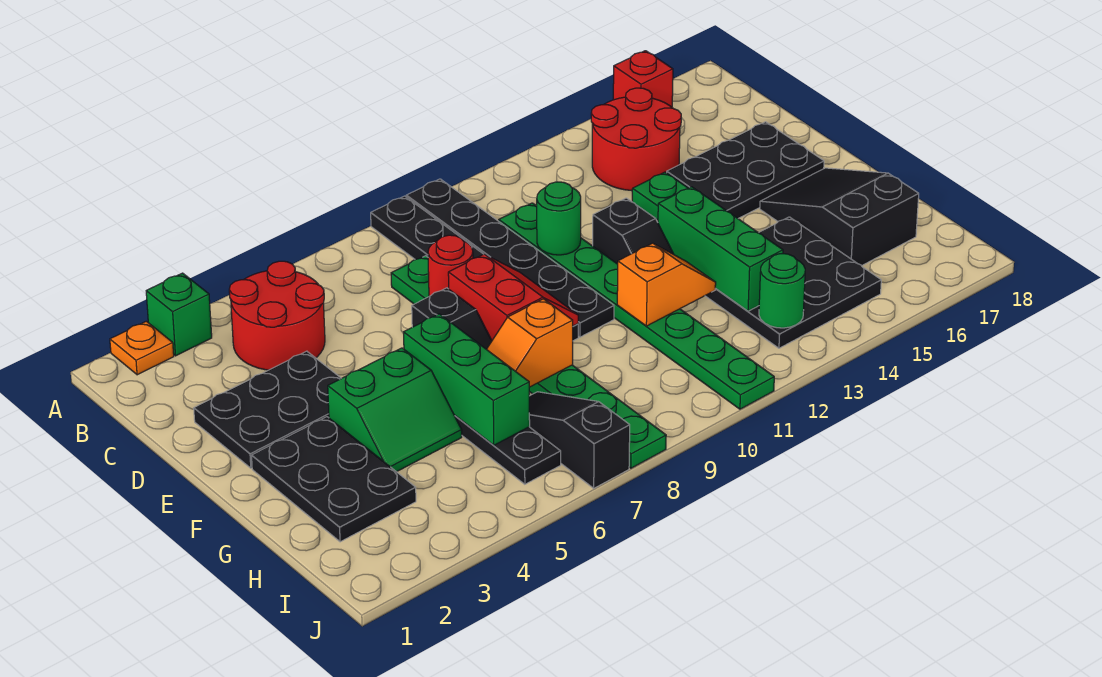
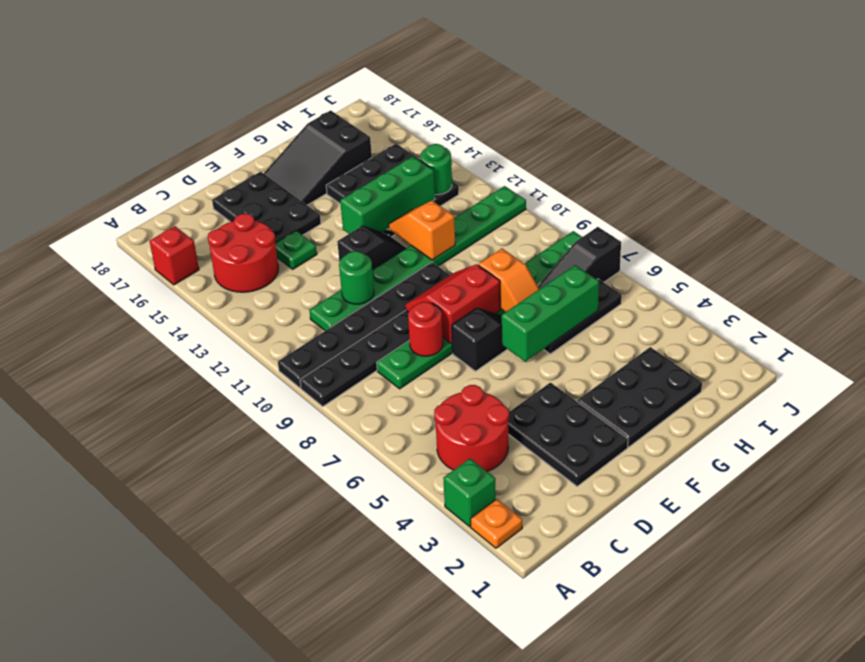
green slope F4:G5 level 1 top F -> none

